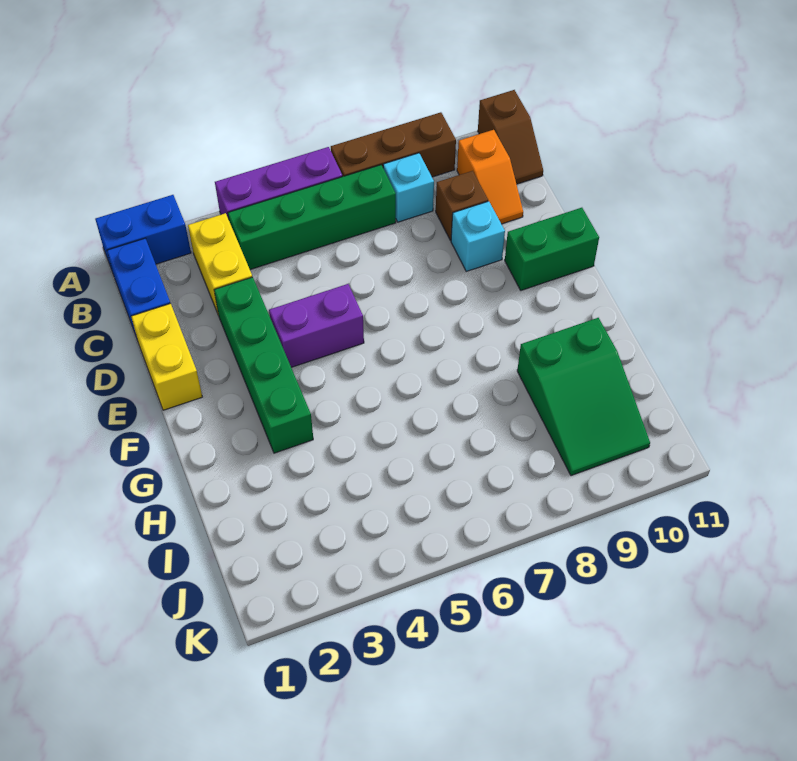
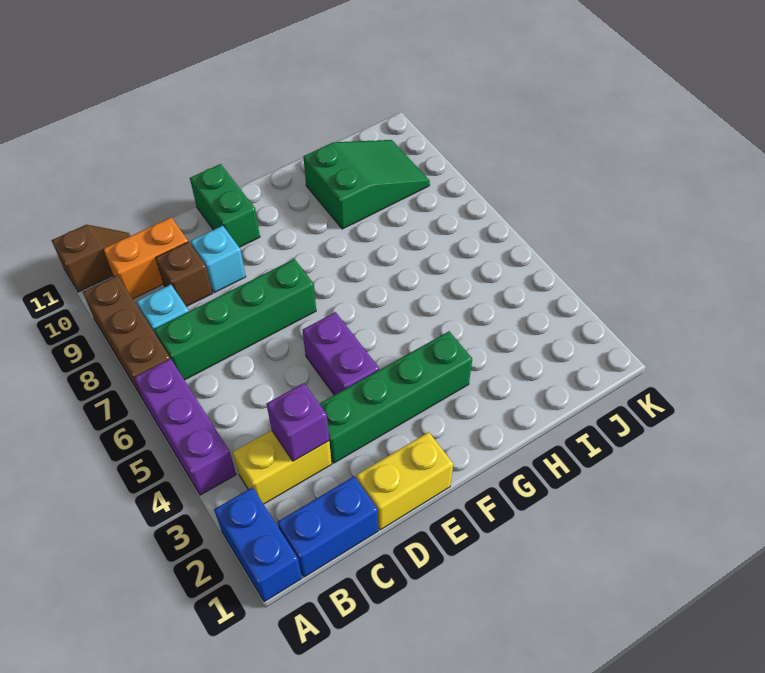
green brick B4:B7 level 1 -> green brick B7:E7 level 1
orange slope B10:C10 level 1 top B -> orange brick B10:C10 level 1
none -> purple brick C3 level 2

